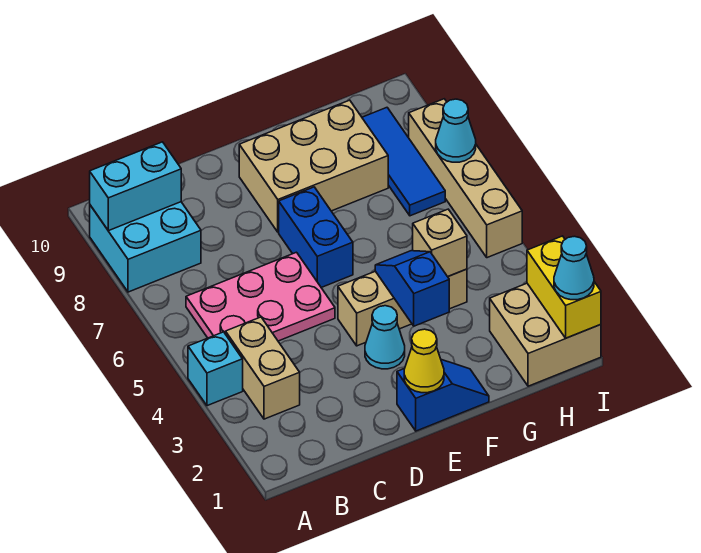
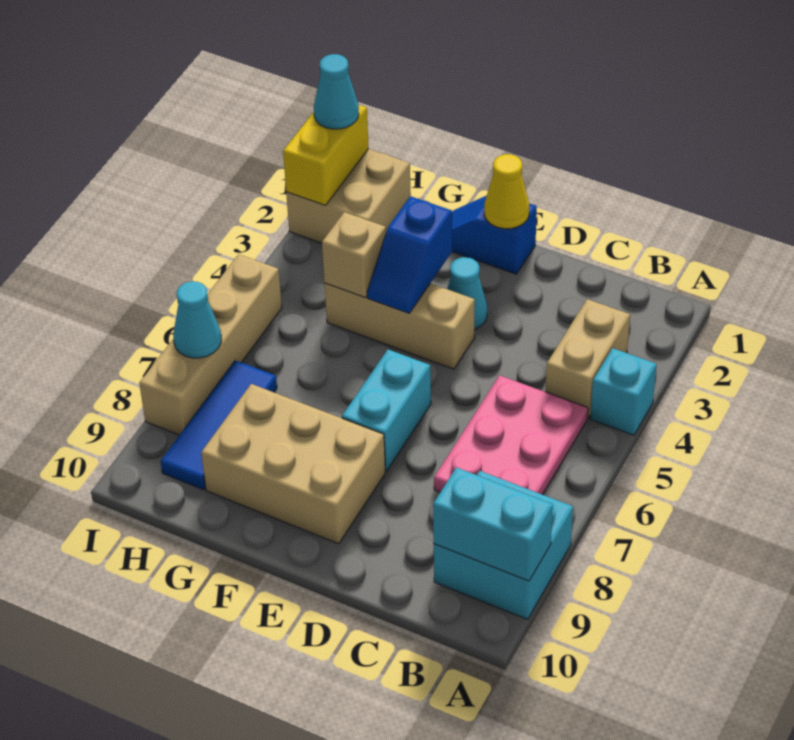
pink plate B5:D6 level 1 -> pink plate B5:C7 level 1
blue brick E6:E7 level 1 -> cyan brick E6:E7 level 1

